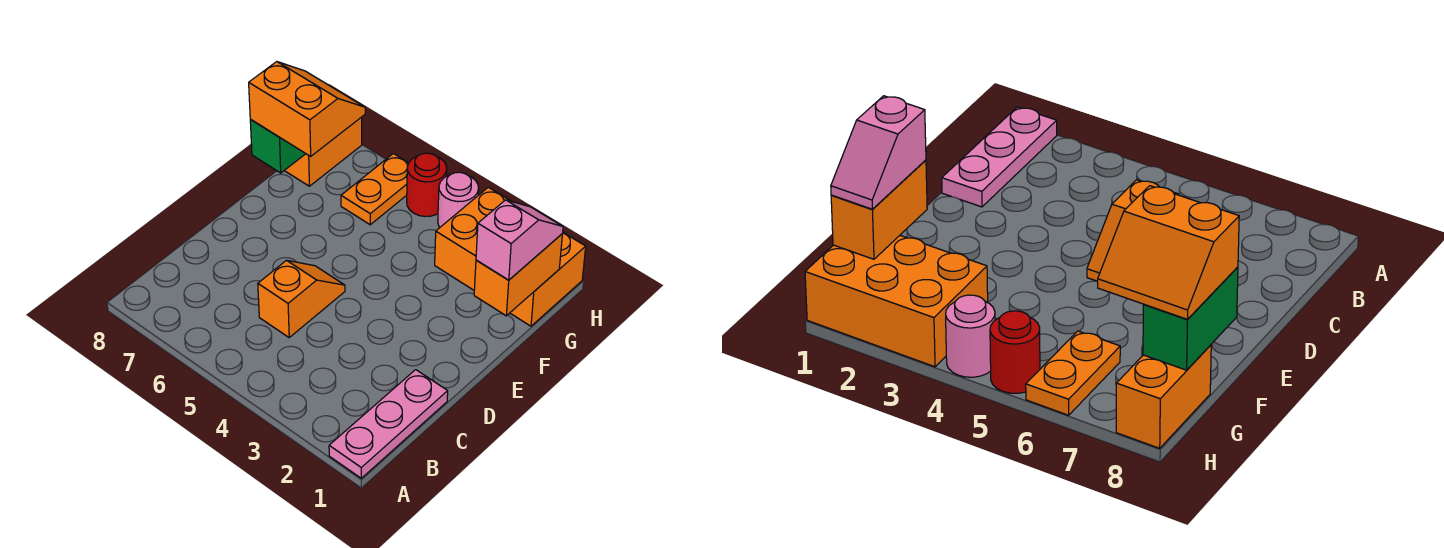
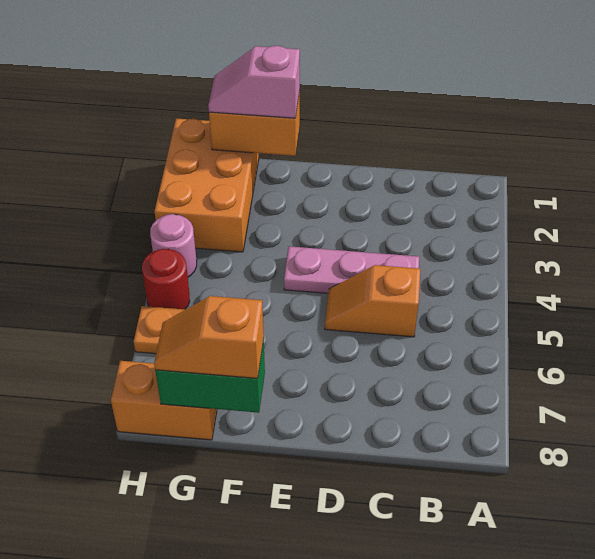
pink plate A1:C1 level 1 -> pink plate C4:E4 level 1
orange slope F7:G8 level 3 top F -> orange slope F8:G8 level 3 top F

